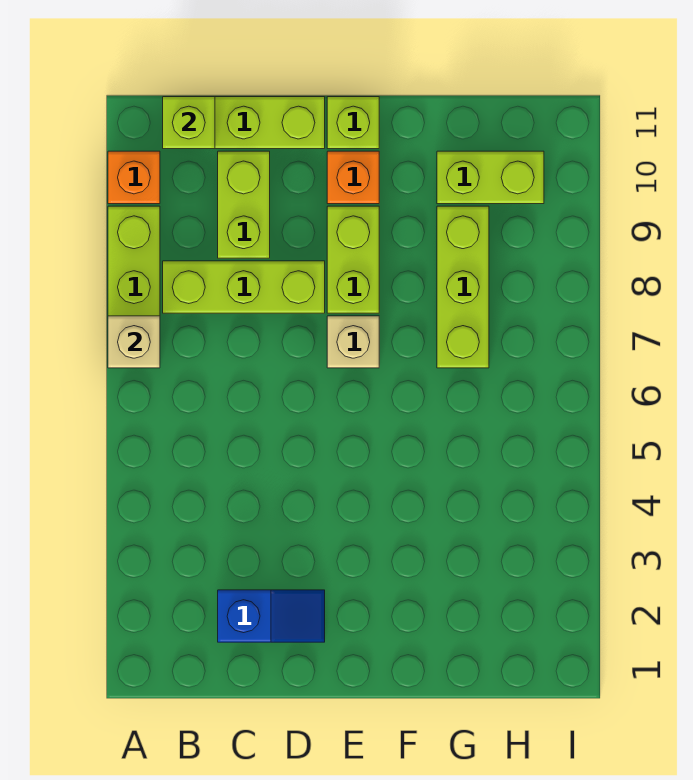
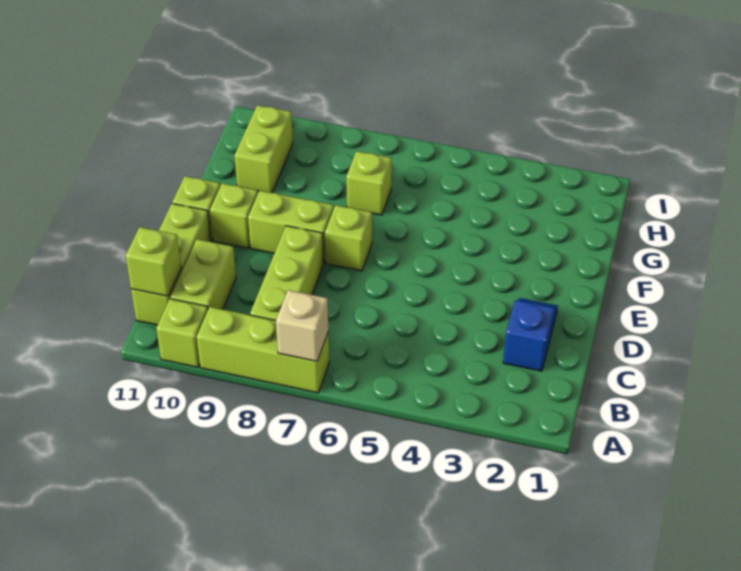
orange brick A10 level 1 -> lime brick A10 level 1
lime brick C9:C10 level 1 -> lime brick B10:C10 level 1
tan brick E7 level 1 -> lime brick E7 level 1
orange brick E10 level 1 -> lime brick E10 level 1
lime brick G7:G9 level 1 -> lime brick G7 level 1

